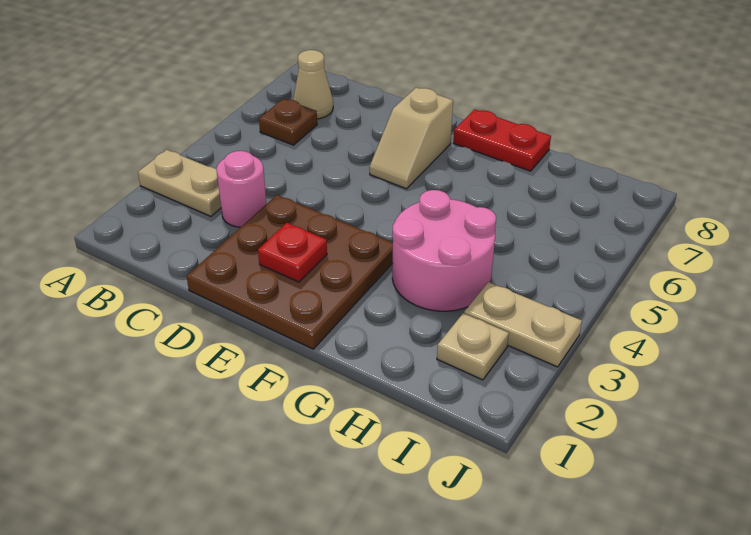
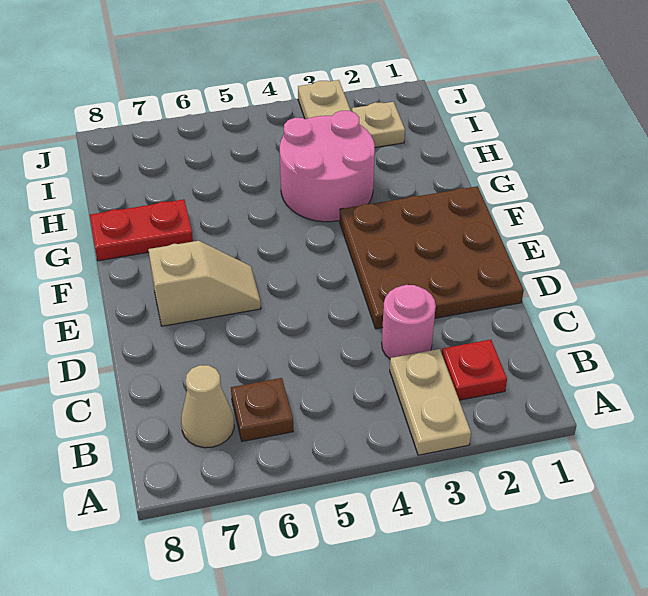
red plate E2 level 2 -> red plate B2 level 1
red plate F8:G8 level 1 -> red plate G7:G8 level 1

